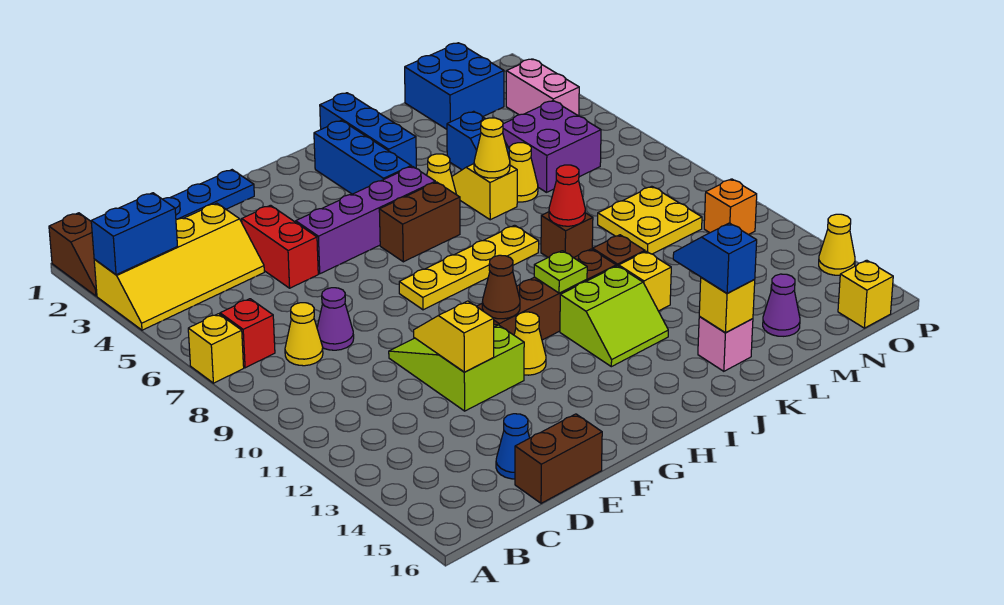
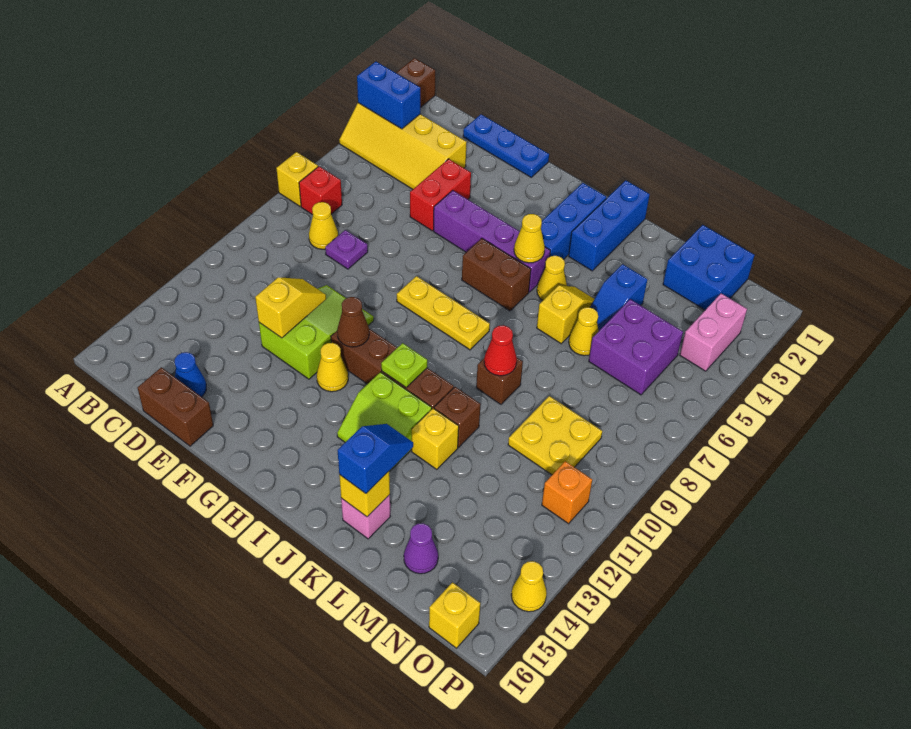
purple cone D8 level 1 -> purple plate D8 level 1
yellow plate G8:J8 level 1 -> yellow plate G8:I8 level 1
yellow cone K6 level 2 -> yellow cone I5 level 2

